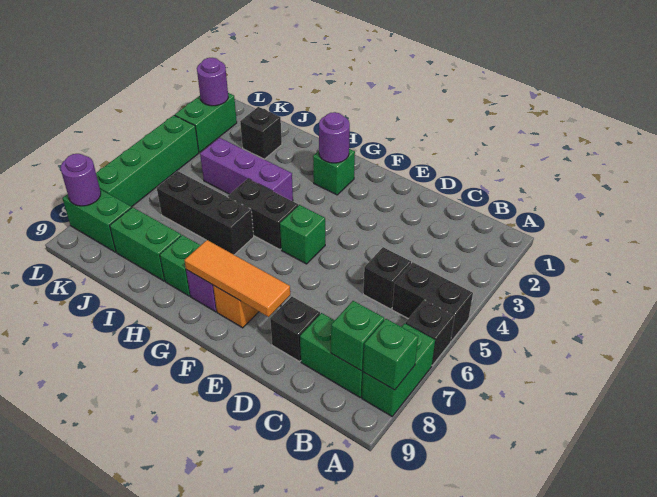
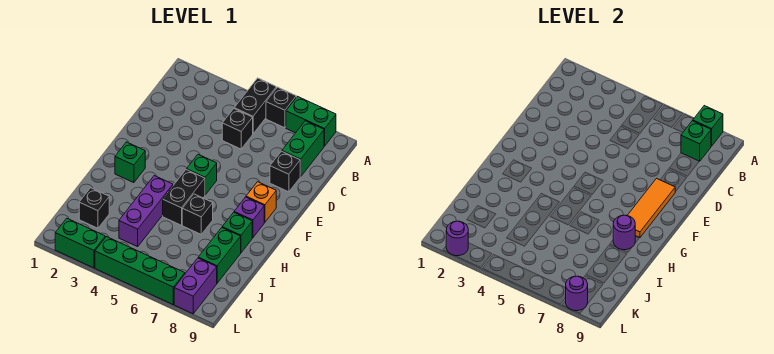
purple round brick G2 level 2 -> purple round brick H8 level 2
black brick H6:J6 level 1 -> black brick H6 level 1
green brick K8:L8 level 1 -> purple brick K8:L8 level 1

